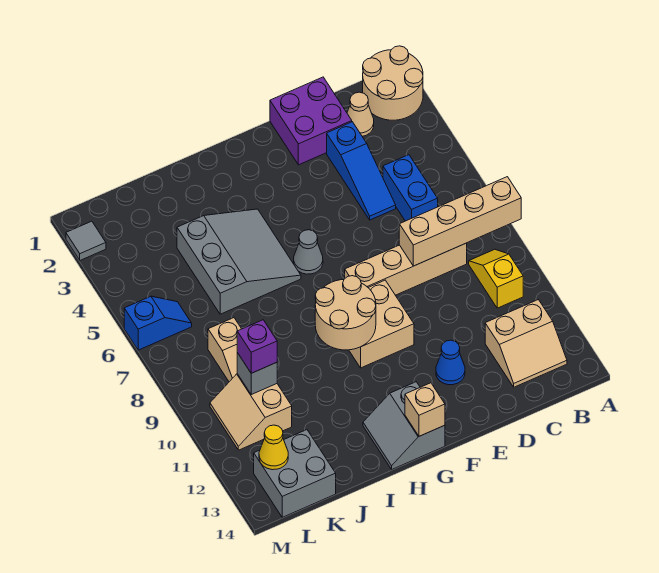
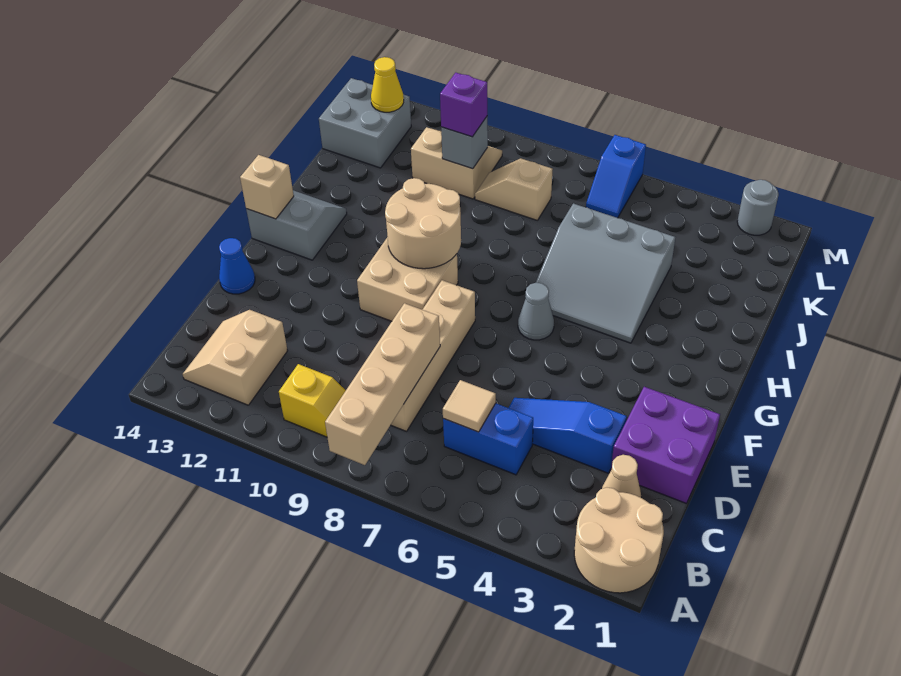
none -> tan tile C6 level 2
blue cone E12 level 1 -> blue cone E14 level 1
grey tile M2 level 1 -> grey round brick M2 level 1

